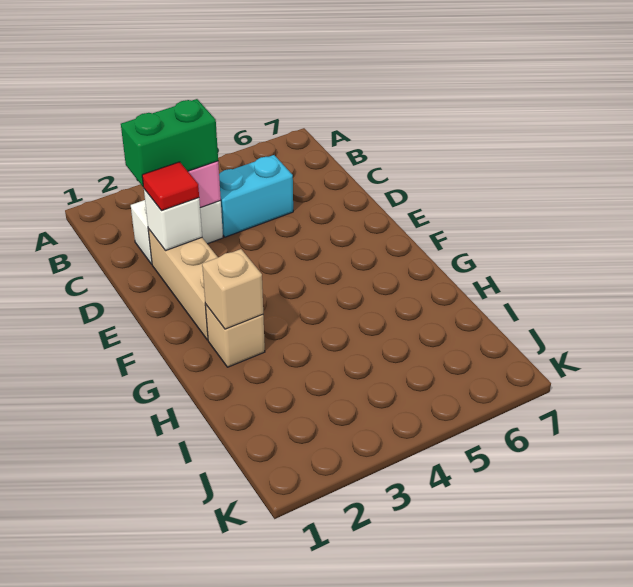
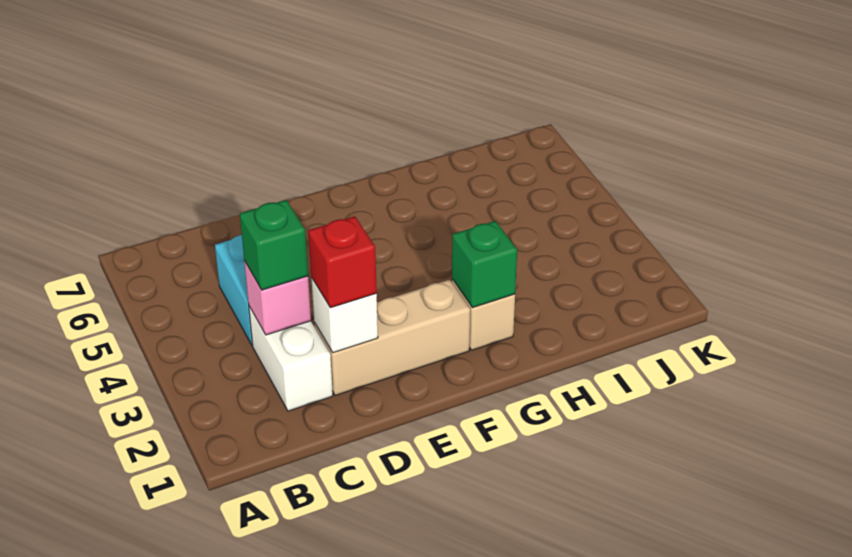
green brick C2:C3 level 3 -> green brick C3 level 3
red tile D2 level 3 -> red brick D2 level 3
tan brick G2 level 2 -> green brick G2 level 2

